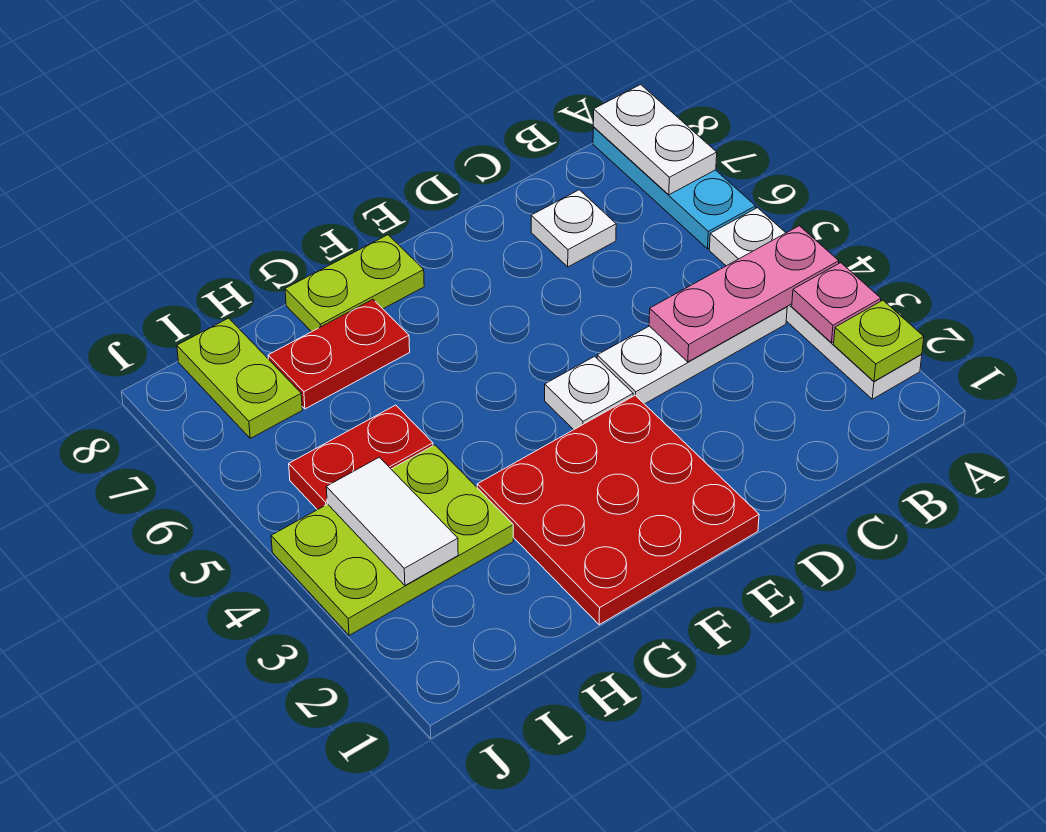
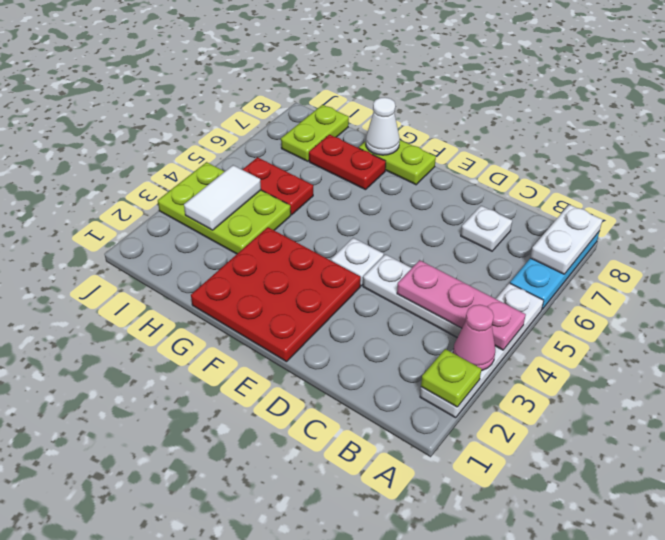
pink plate A3 level 2 -> pink cone A3 level 2
none -> white cone G8 level 2

